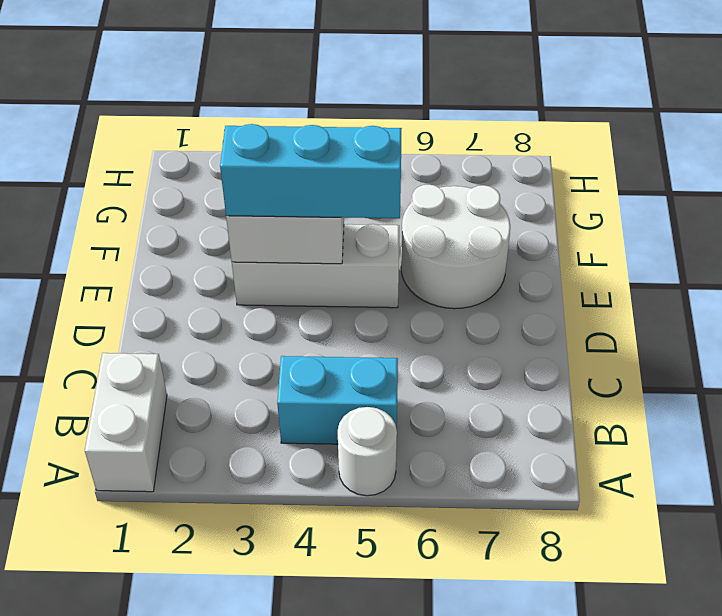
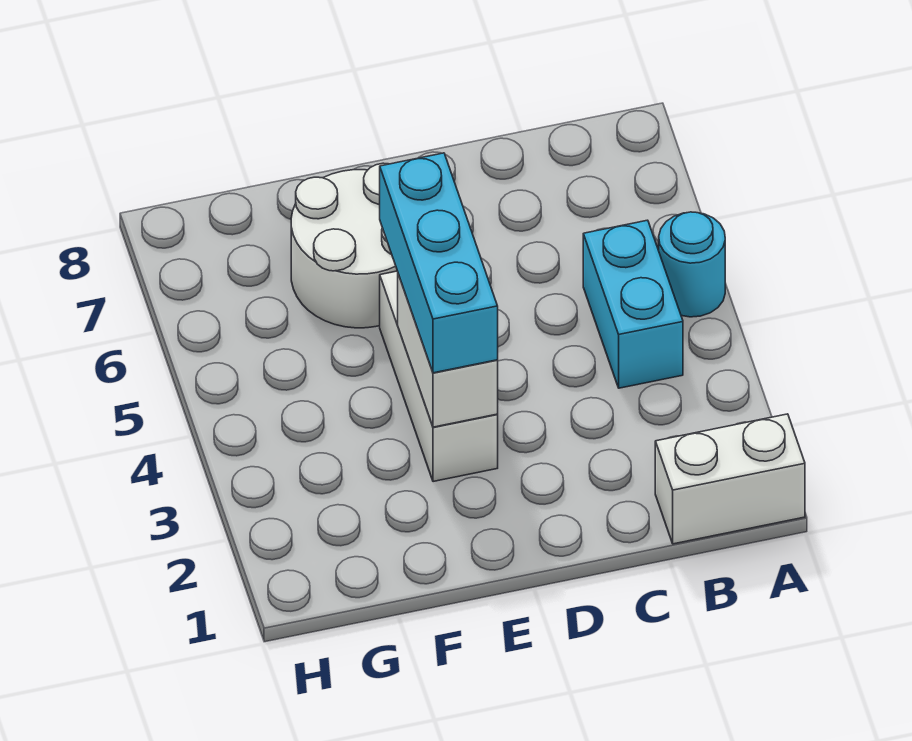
white round brick A5 level 1 -> cyan round brick A5 level 1

